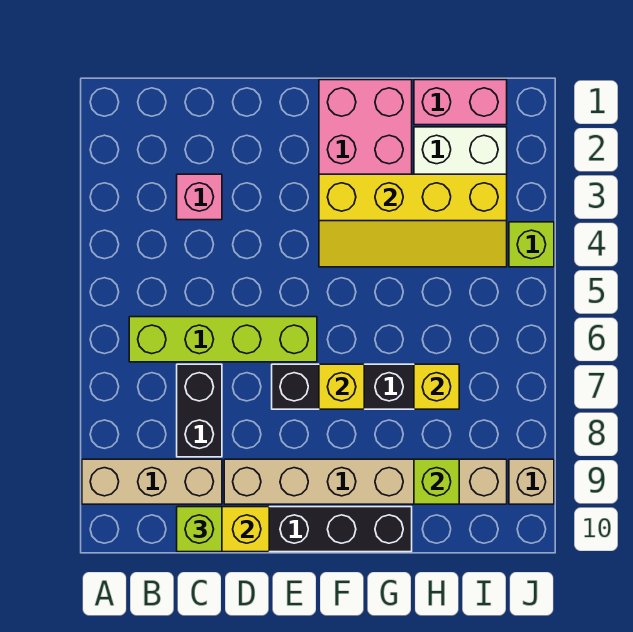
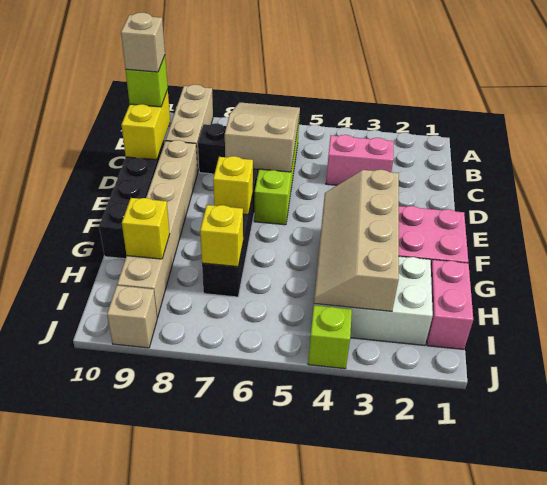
none -> tan slope B6:D7 level 2 top D
pink brick C3 level 1 -> pink brick C3:C4 level 1
none -> tan brick C10 level 4
yellow slope F3:I4 level 2 top 3 -> tan slope F3:I4 level 2 top 3
lime brick H9 level 2 -> yellow brick H9 level 2

